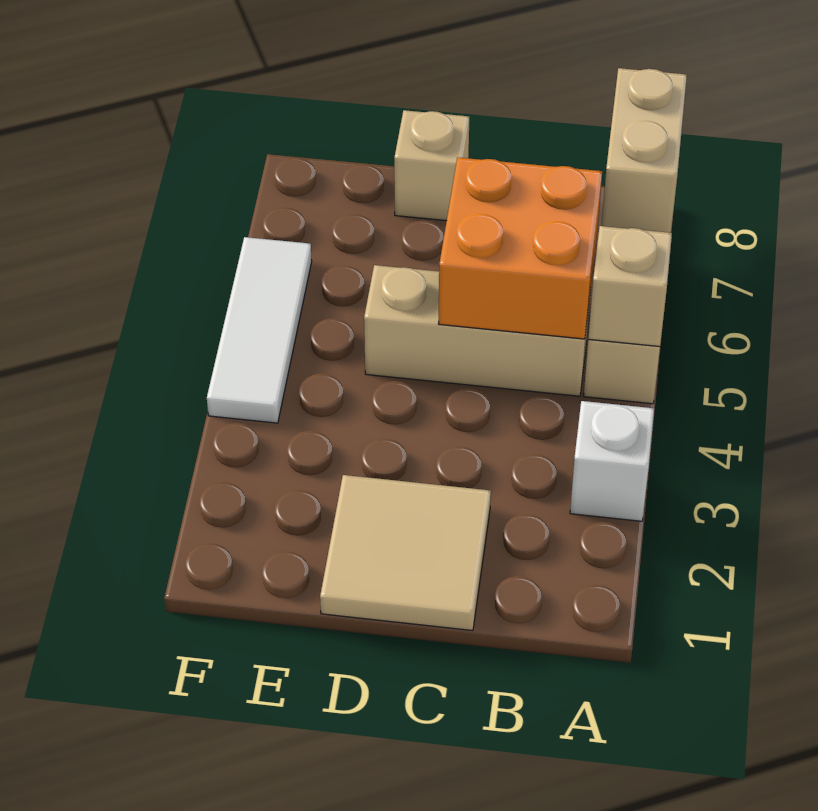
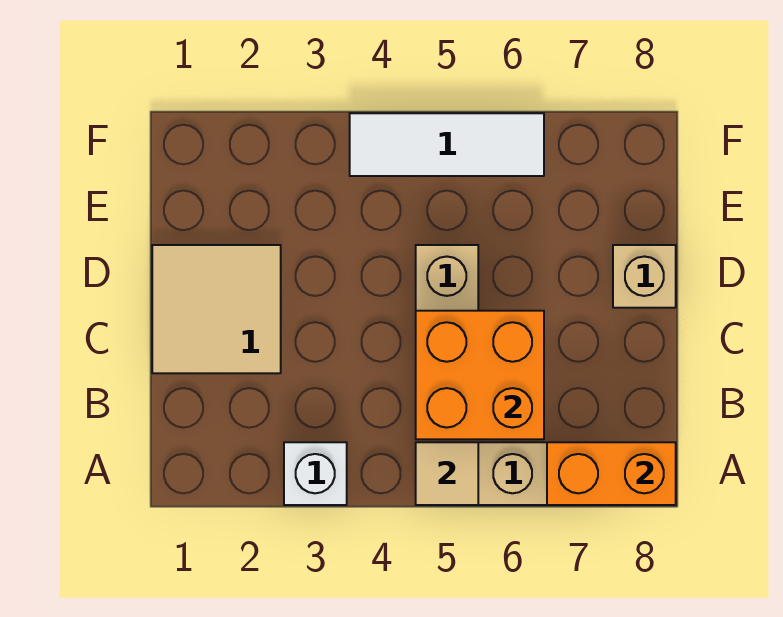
tan brick A5 level 2 -> tan tile A5 level 2
tan brick A7:A8 level 2 -> orange brick A7:A8 level 2

